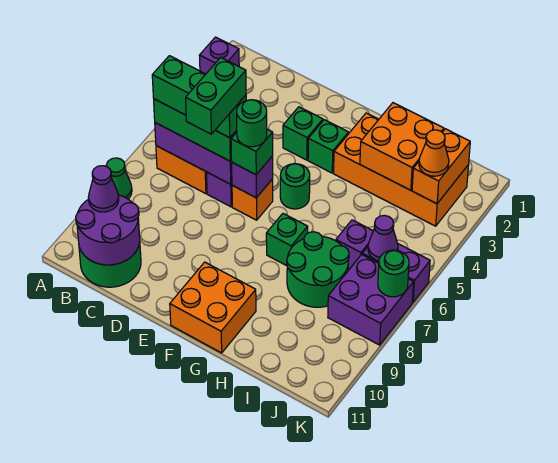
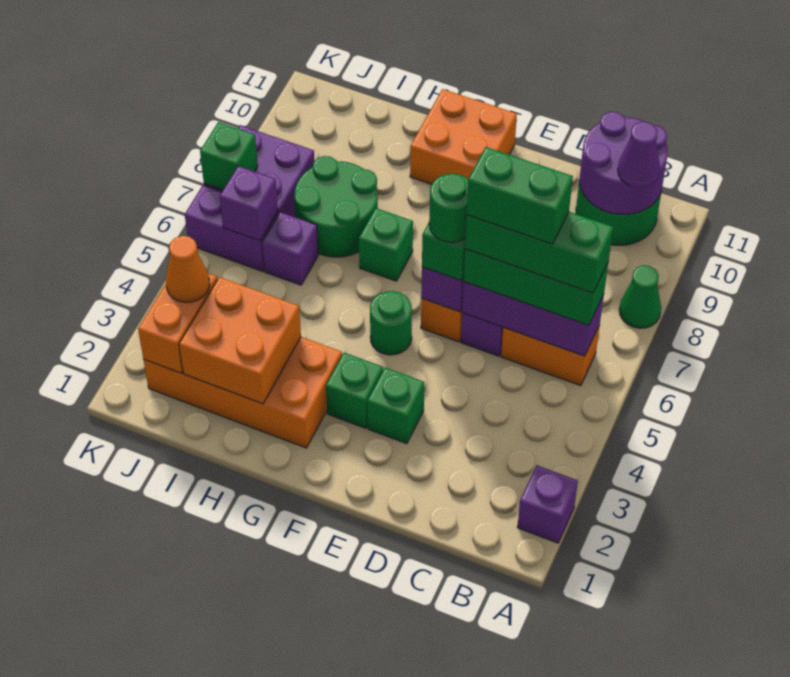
green brick D6:D7 level 5 -> green brick C6:D6 level 5
purple cone J6 level 2 -> purple brick J6 level 2
green round brick K7 level 2 -> green brick K7 level 2

